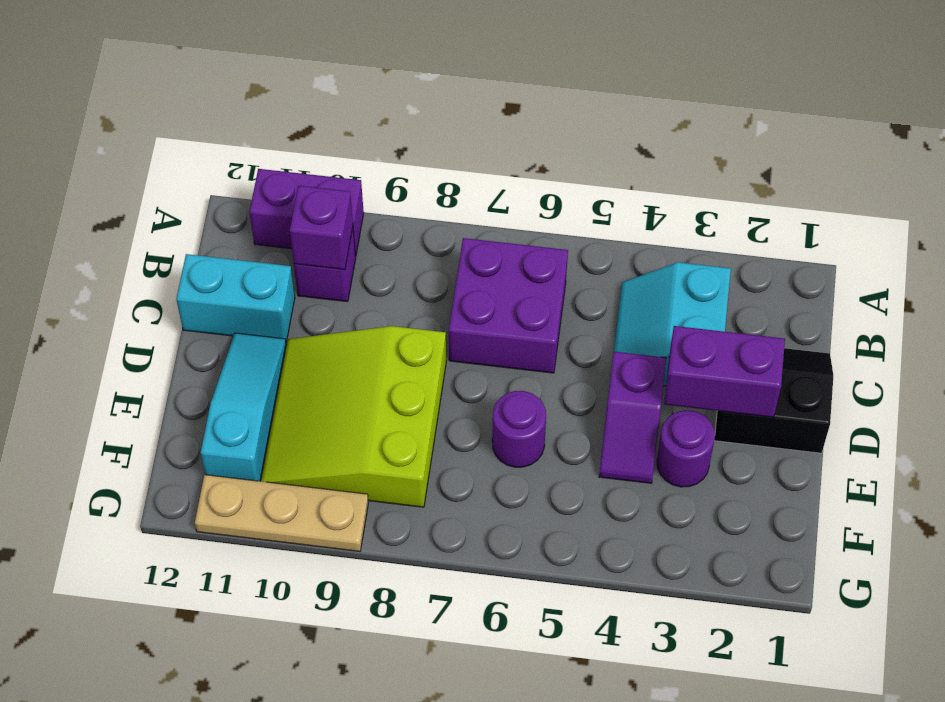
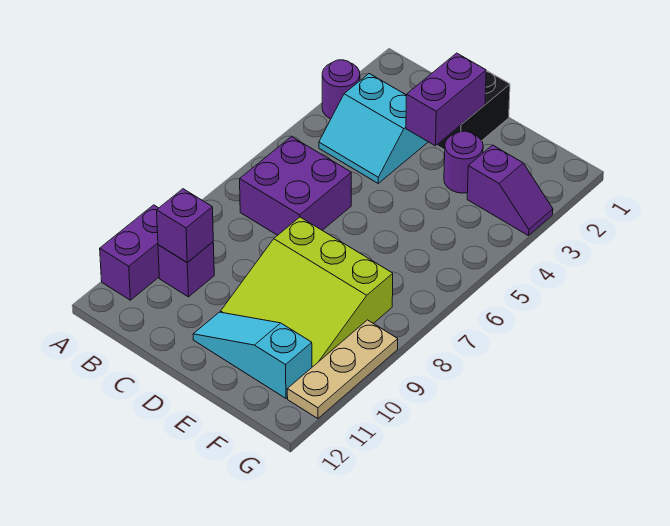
cyan brick C11:C12 level 1 -> none
purple slope D4:E4 level 1 top D -> purple slope F3:G3 level 1 top F
purple round brick E6 level 1 -> purple round brick A3 level 1

